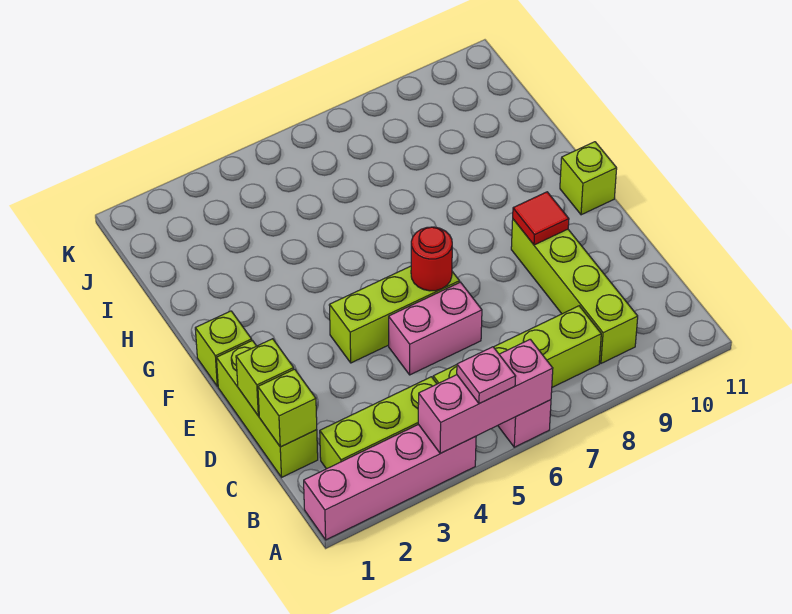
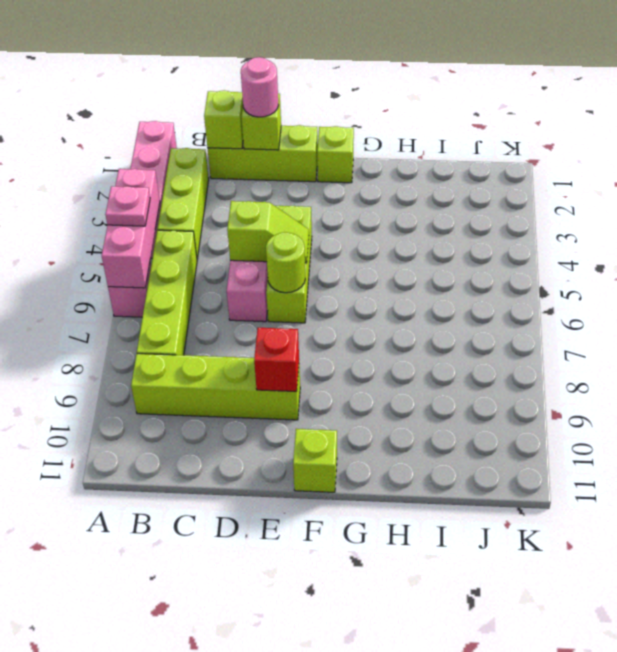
none -> pink round brick D1 level 3
none -> lime slope D5:E5 level 2 top D
red round brick E6 level 2 -> lime round brick E6 level 2
red tile E9 level 2 -> red brick E9 level 2

